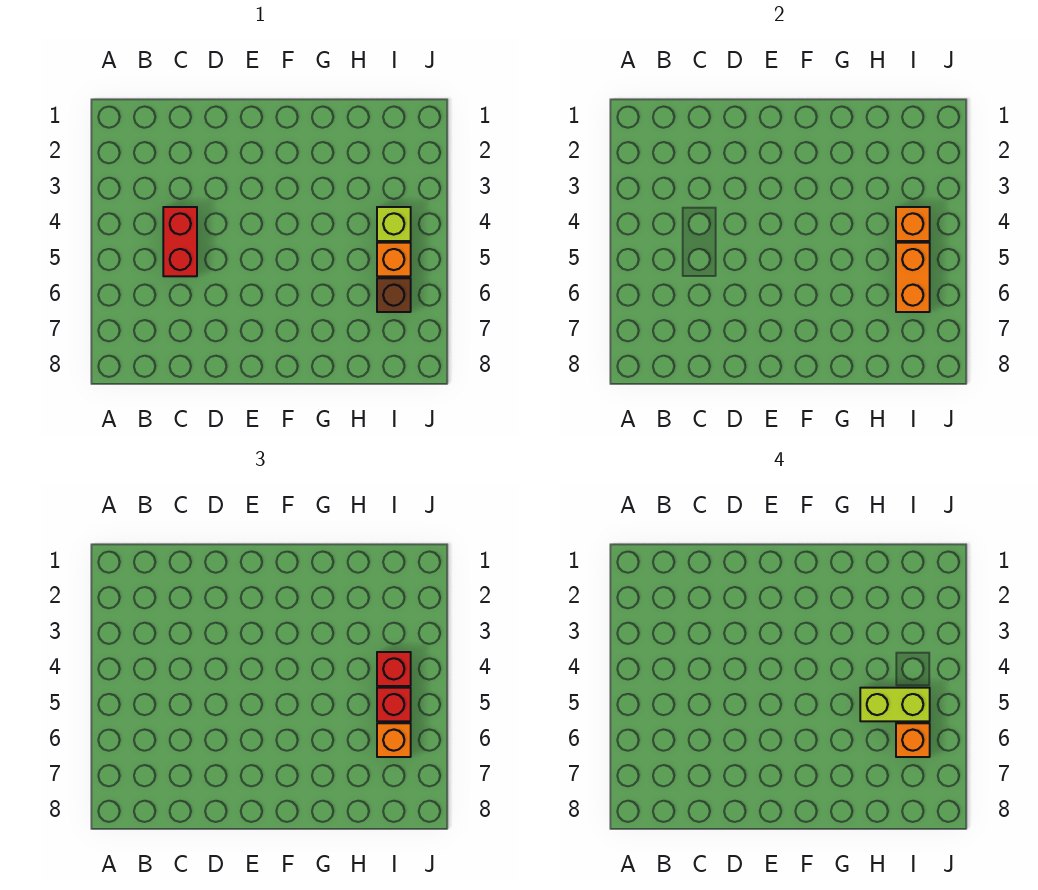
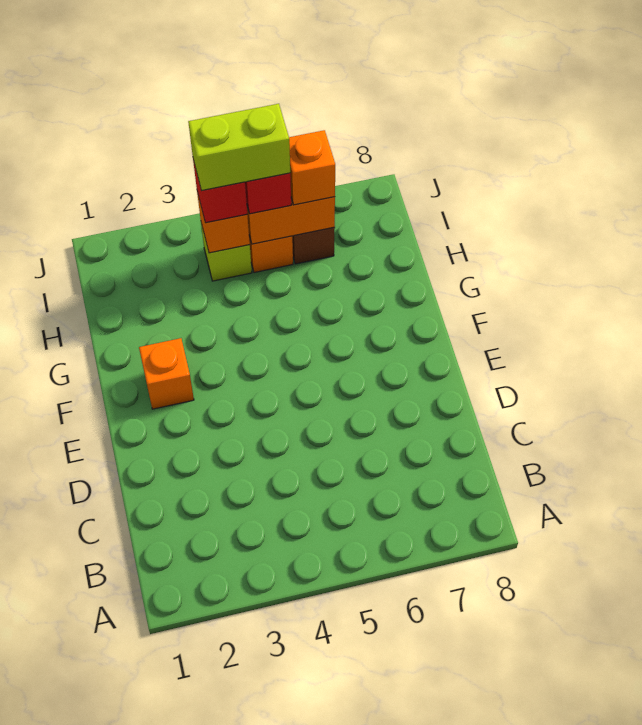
red brick C4:C5 level 1 -> none
lime brick H5:I5 level 4 -> lime brick I4:I5 level 4
orange brick I6 level 4 -> orange brick F2 level 1

